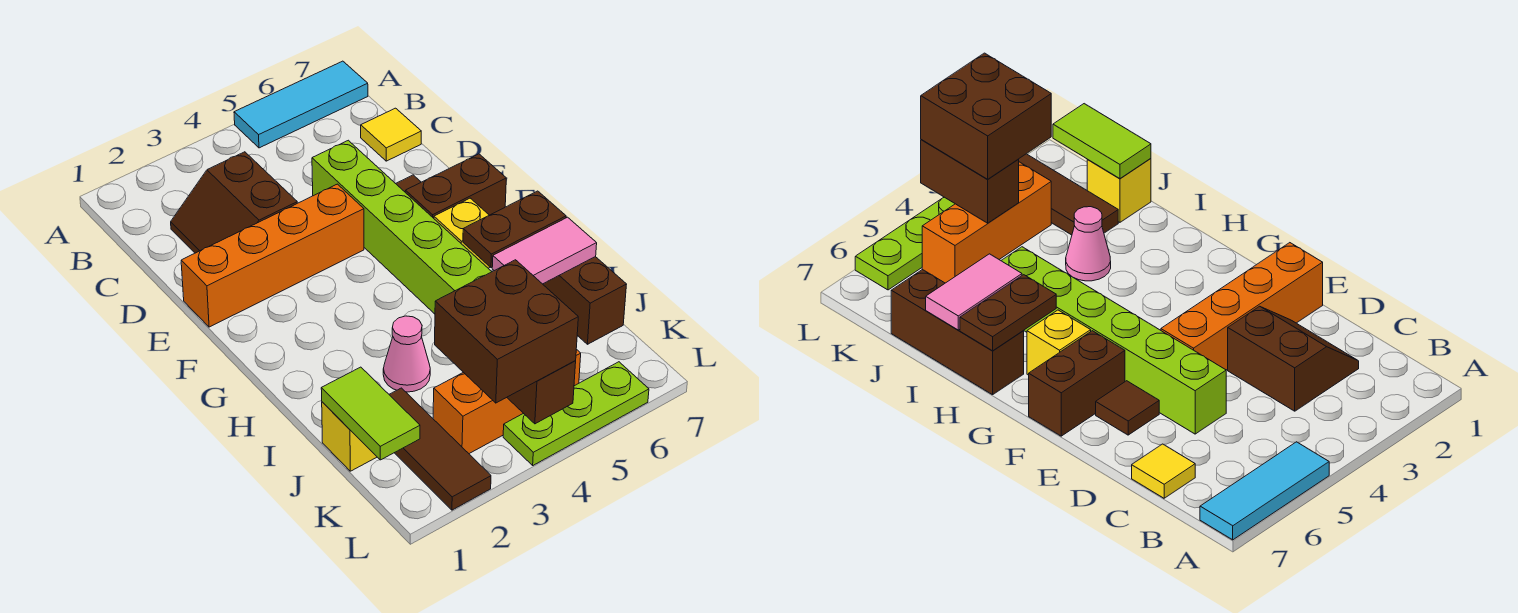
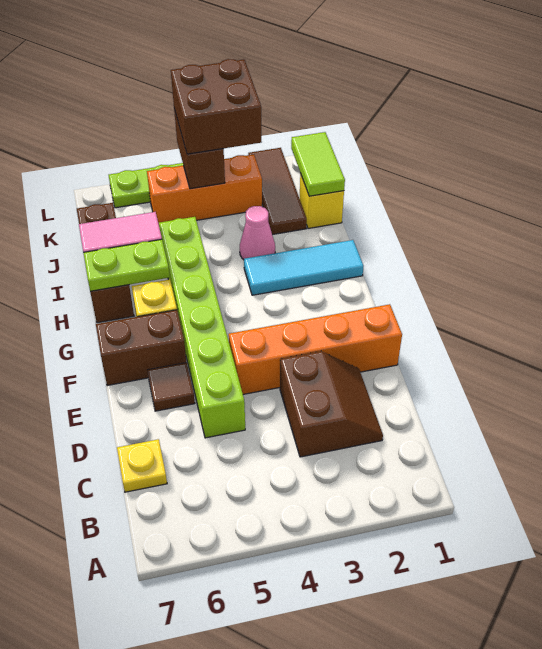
cyan tile A5:A7 level 1 -> cyan tile H1:H3 level 1
yellow tile C7 level 1 -> yellow plate C7 level 1
brown plate H6:H7 level 2 -> lime plate H6:H7 level 2

